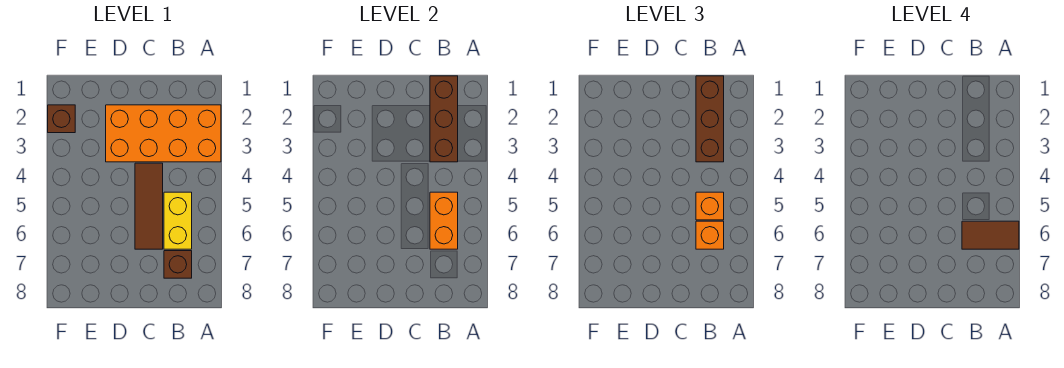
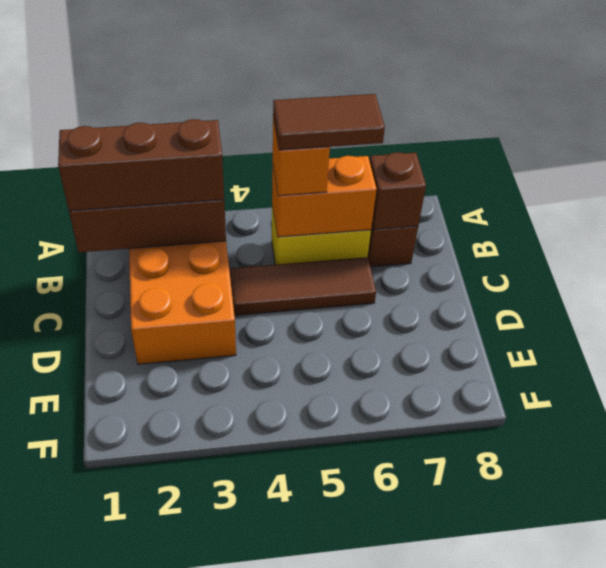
brown tile A6:B6 level 4 -> brown tile B5:B6 level 4
orange brick B6 level 3 -> none
brown brick F2 level 1 -> brown brick B7 level 2

